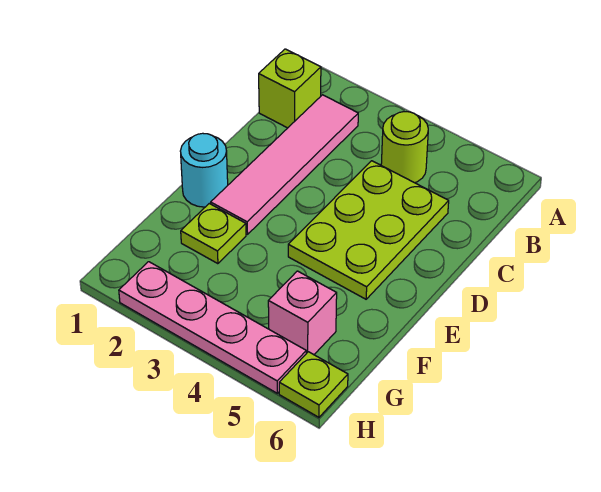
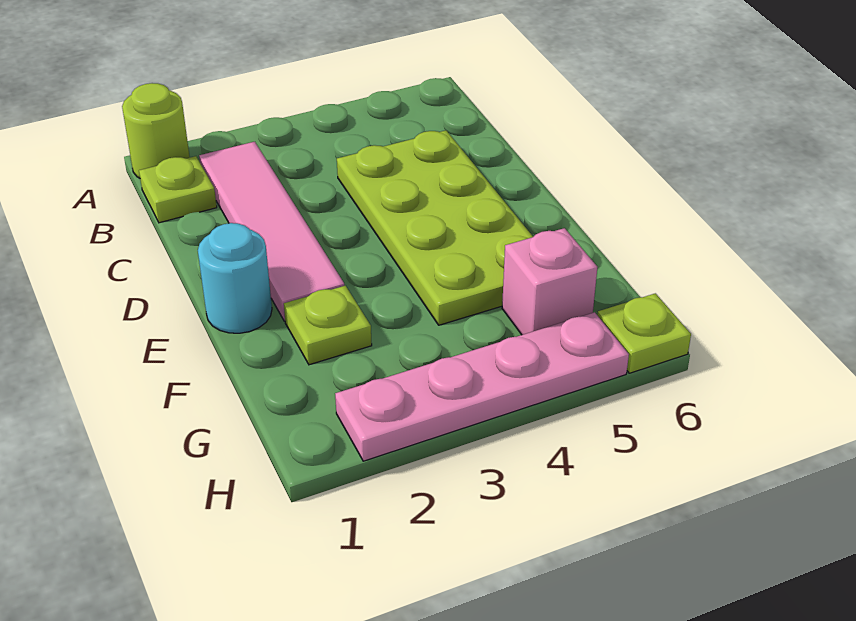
lime brick B1 level 1 -> lime plate B1 level 1
lime round brick B4 level 1 -> lime round brick A1 level 1
lime plate C4:E5 level 1 -> lime plate C4:F5 level 1

